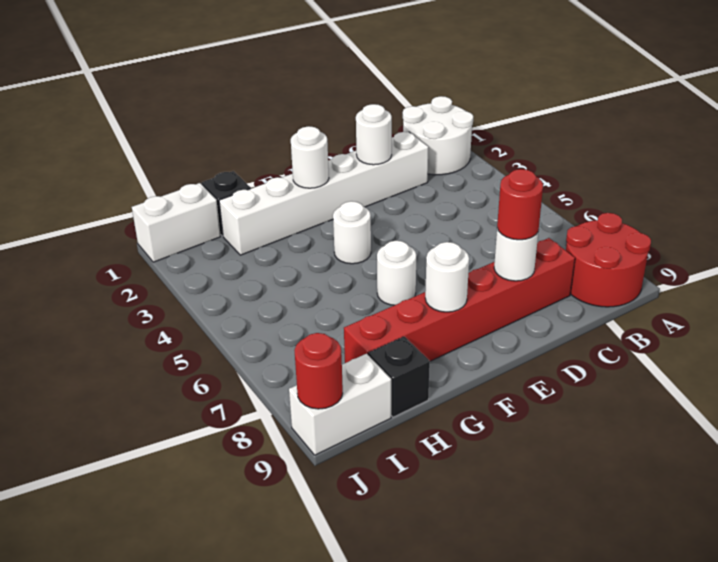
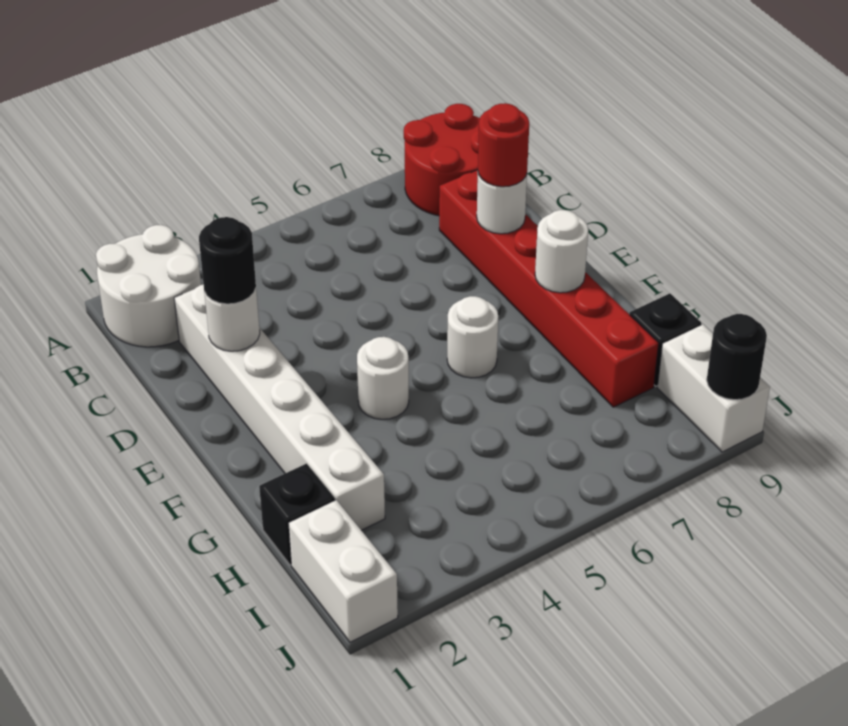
none -> black round brick D2 level 3
white round brick F2 level 2 -> none
red round brick J9 level 2 -> black round brick J9 level 2

